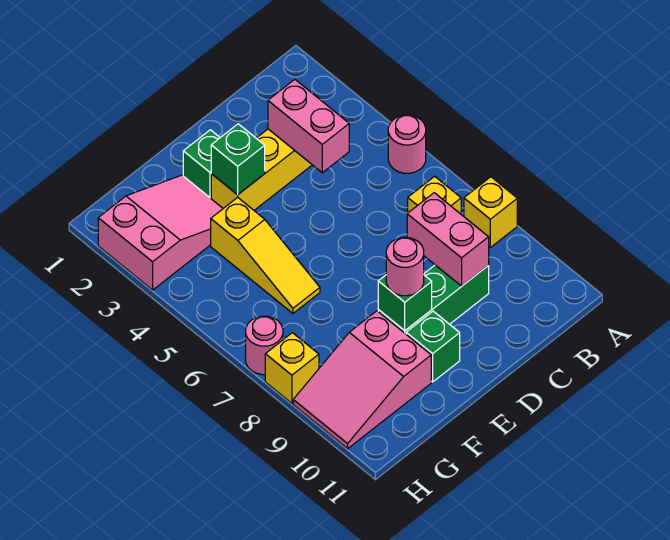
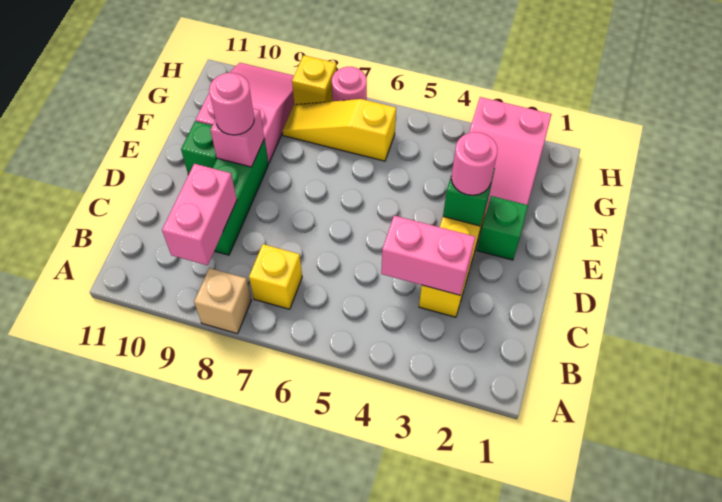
pink round brick A5 level 1 -> pink round brick E3 level 3
yellow brick A8 level 1 -> tan brick A8 level 1
pink brick C8:C9 level 2 -> pink brick B9:C9 level 2
green brick E9 level 2 -> pink brick E9 level 2
yellow slope F4:F6 level 1 top 4 -> yellow slope G6:G8 level 1 top 6

